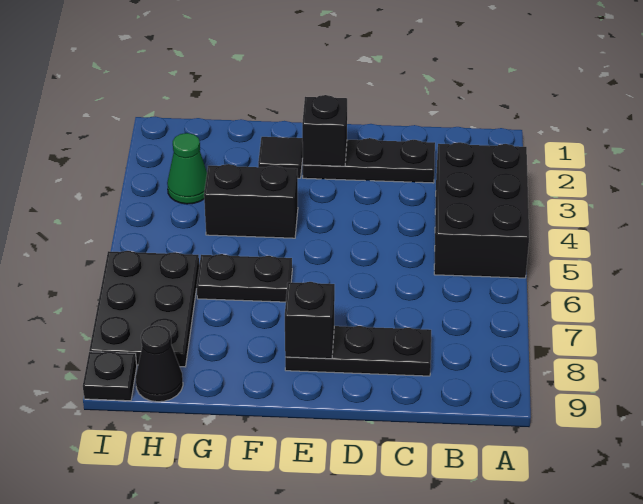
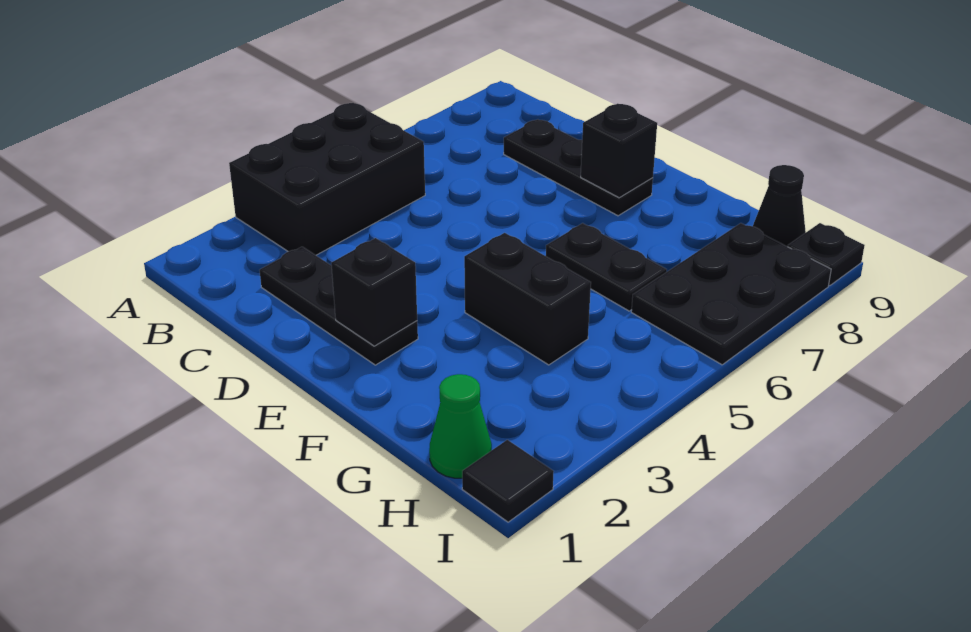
black tile F2 level 1 -> black tile I1 level 1
green cone H3 level 1 -> green cone H1 level 1

